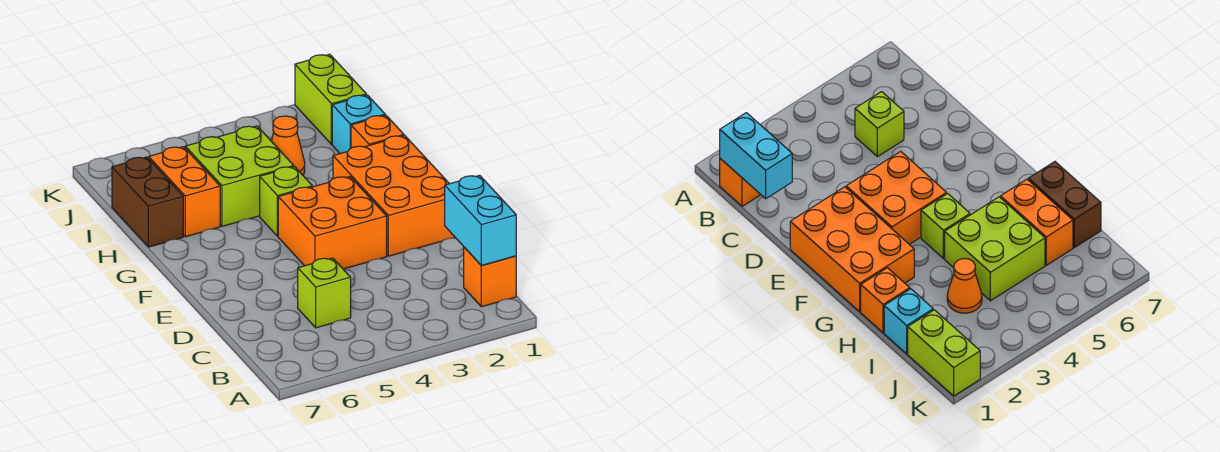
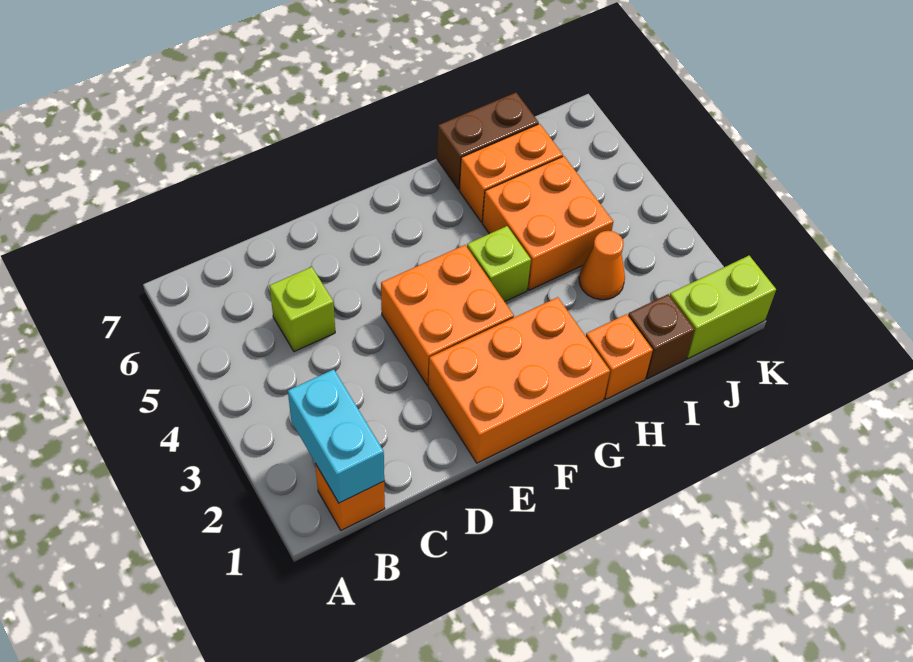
cyan brick B1:C1 level 2 -> cyan brick B1:B2 level 2
lime brick H4:I5 level 1 -> orange brick H4:I5 level 1
cyan brick I1 level 1 -> brown brick I1 level 1

